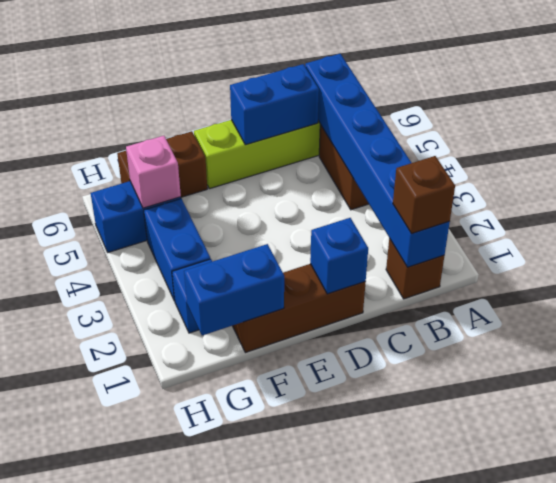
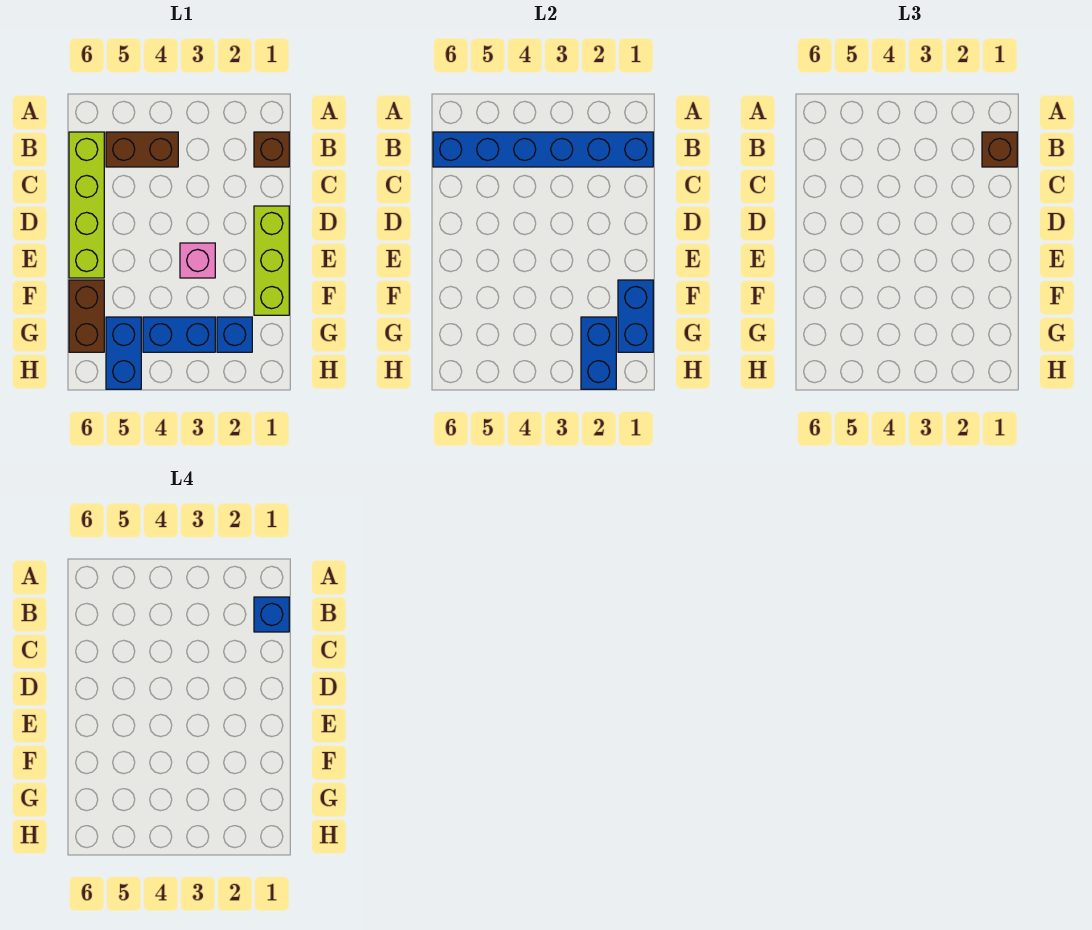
blue brick C6:D6 level 2 -> blue brick G2:H2 level 2
brown brick D1:F1 level 1 -> lime brick D1:F1 level 1
blue brick D1 level 2 -> blue brick B1 level 4
pink brick G5 level 2 -> pink brick E3 level 1

